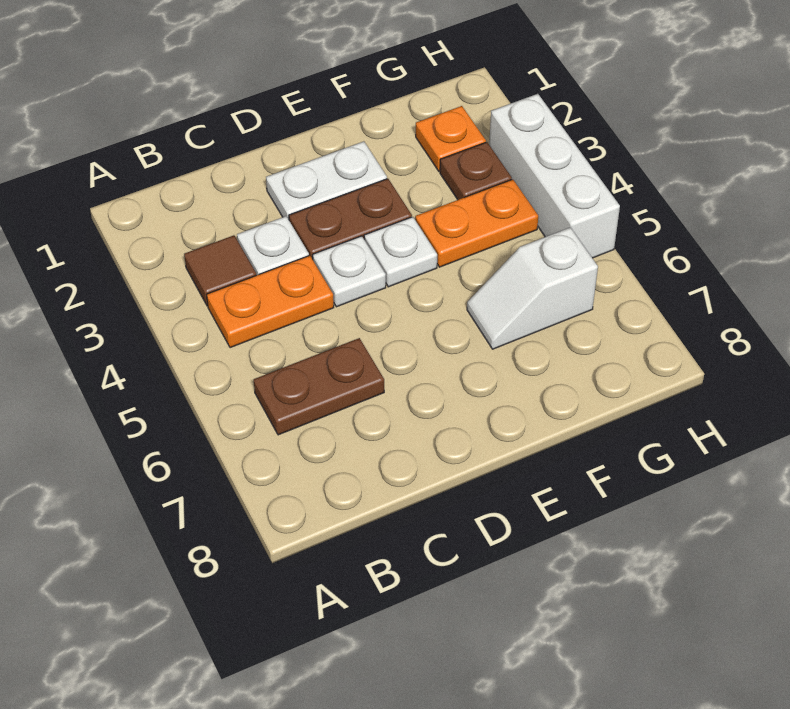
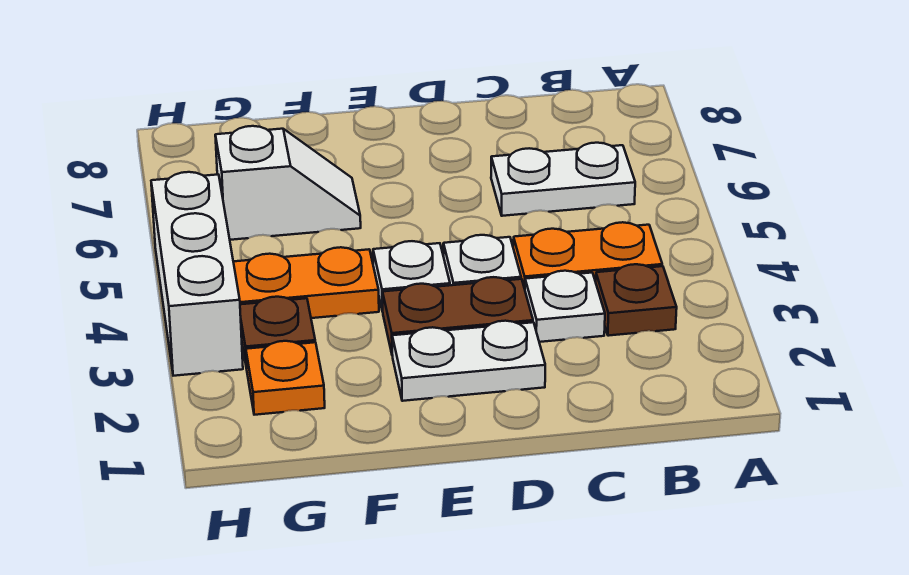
brown tile B3 level 1 -> brown plate B3 level 1
brown plate B6:C6 level 1 -> white plate B6:C6 level 1

